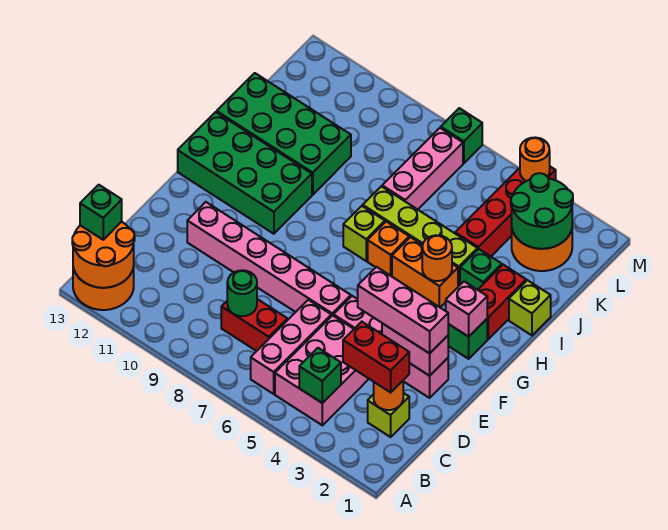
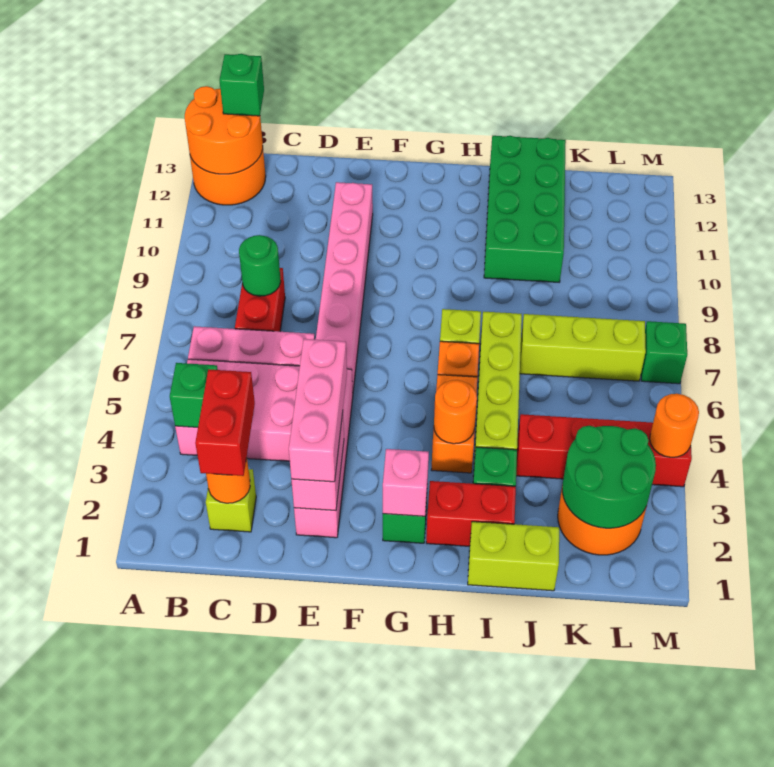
green brick G10:H13 level 1 -> none
lime brick I1 level 1 -> lime brick I1:J1 level 1
pink brick J7:L7 level 1 -> lime brick J7:L7 level 1

